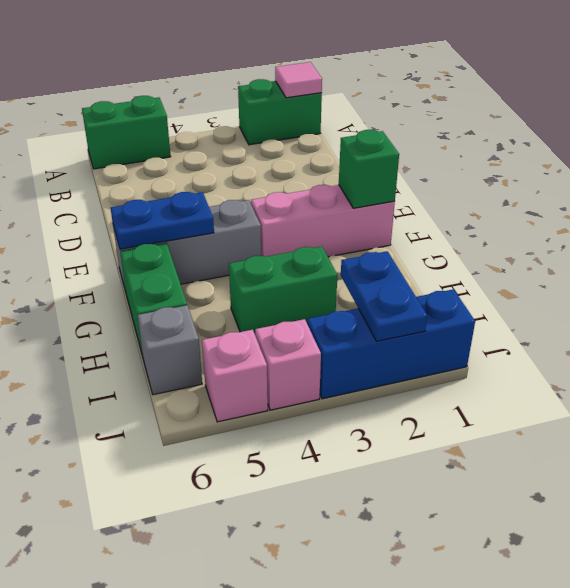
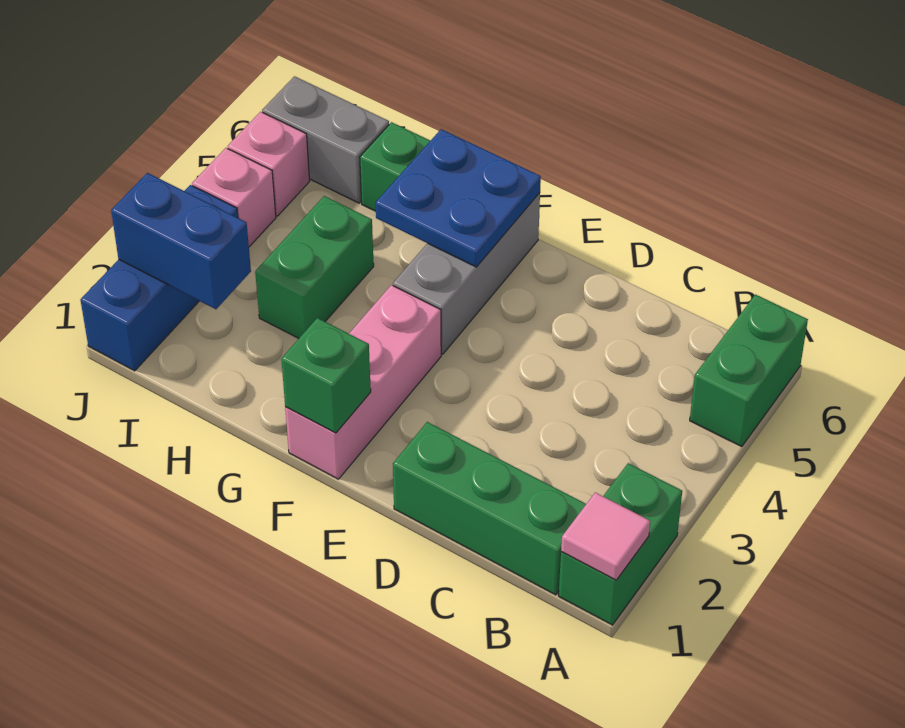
none -> green brick B1:D1 level 1
blue plate F5:F6 level 2 -> blue plate F5:G6 level 2
blue plate I2:J2 level 2 -> blue brick I2:J2 level 2
grey brick I6 level 1 -> grey brick I6:J6 level 1

